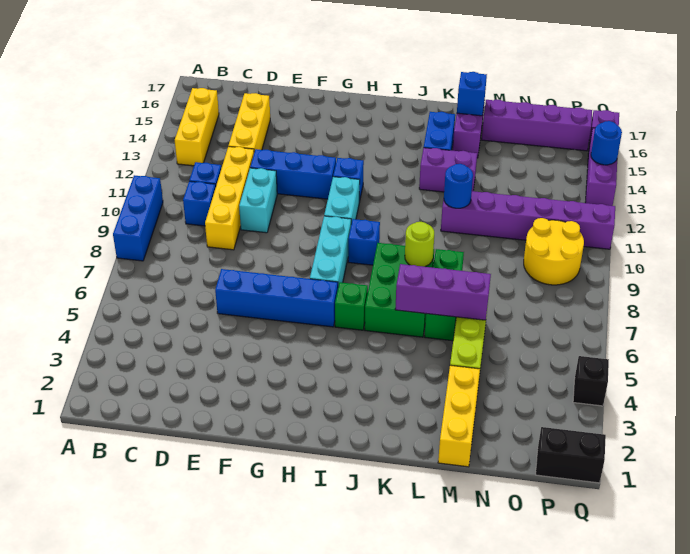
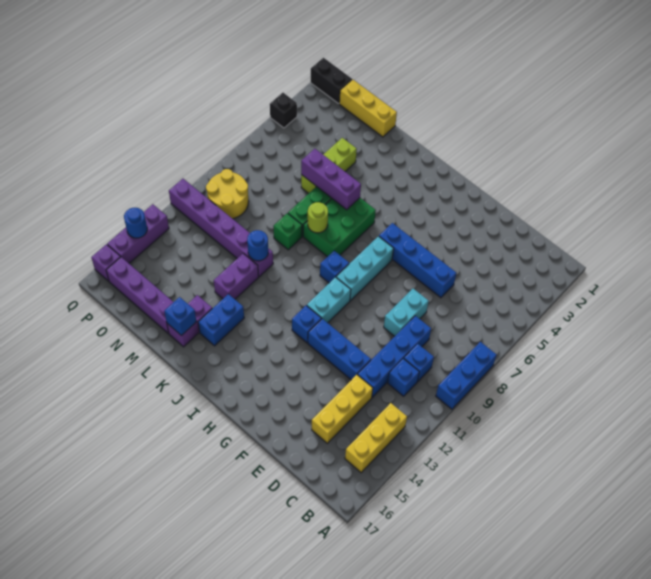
yellow brick D9:D12 level 1 -> blue brick D9:D12 level 1
cyan brick E10:E11 level 1 -> cyan brick E8:E9 level 1
green brick I6 level 1 -> green brick L9 level 1
purple brick K13:L13 level 1 -> purple brick L12:L13 level 1
yellow brick M1:M3 level 1 -> yellow brick M1:O1 level 1

